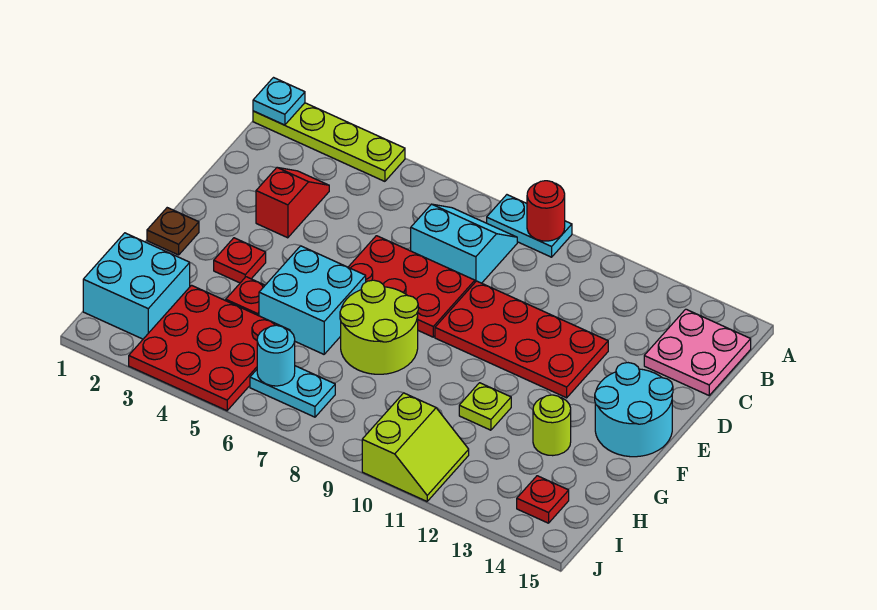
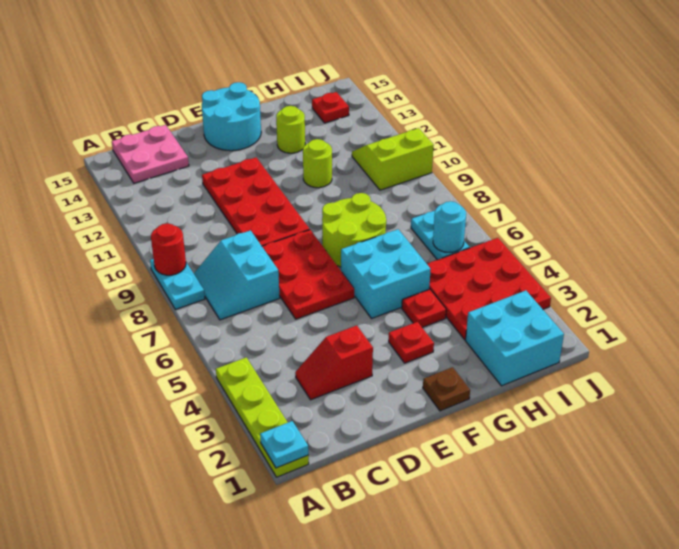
lime plate G11 level 1 -> lime round brick G11 level 1

